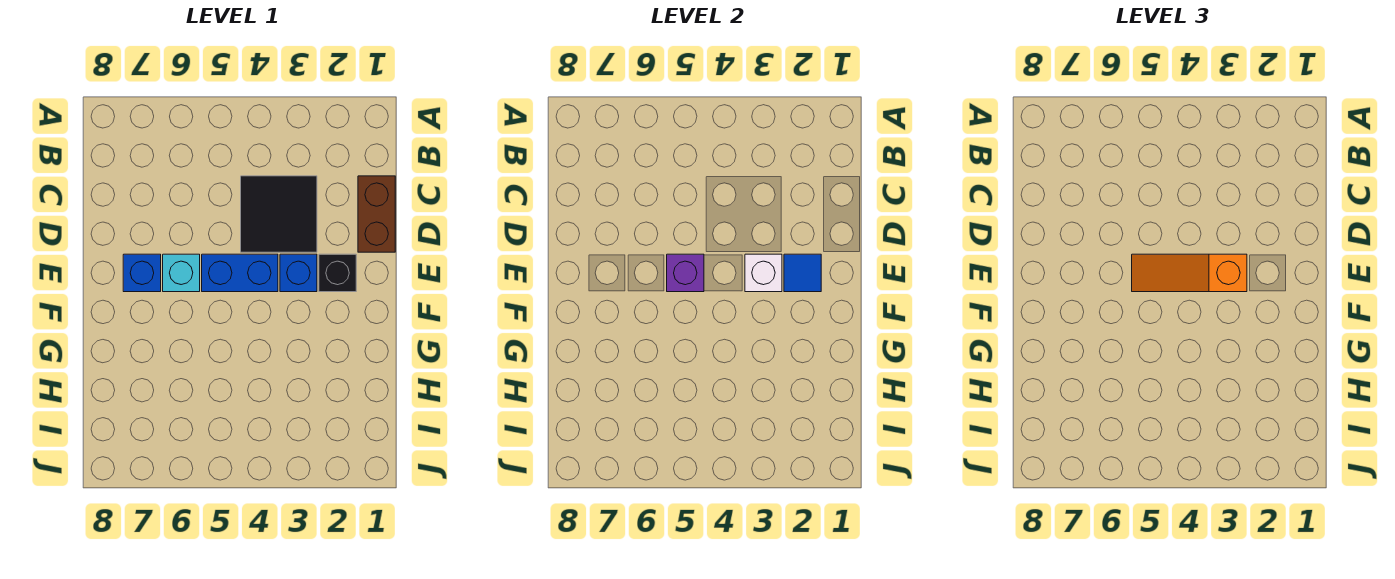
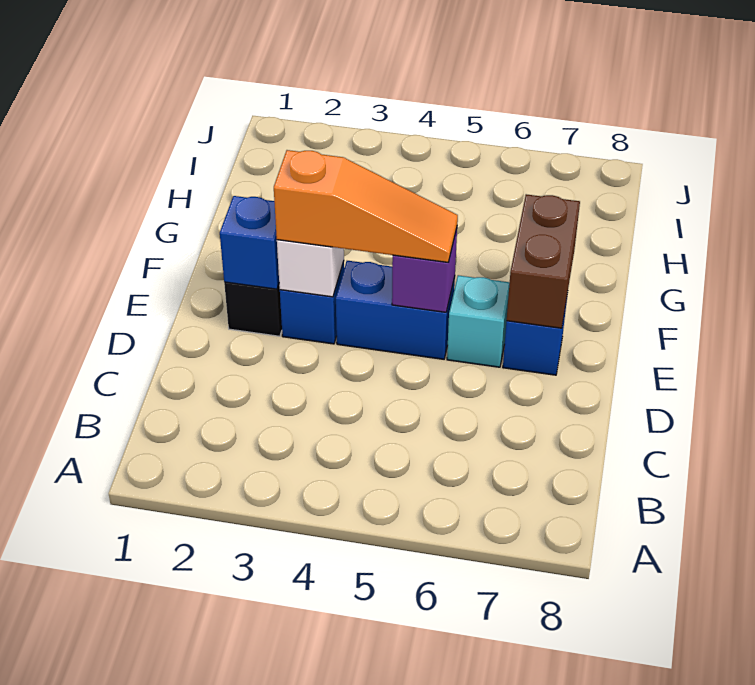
brown brick C1:D1 level 1 -> brown brick E7:F7 level 2
black tile C3:D4 level 1 -> none
blue tile E2 level 2 -> blue brick E2 level 2

